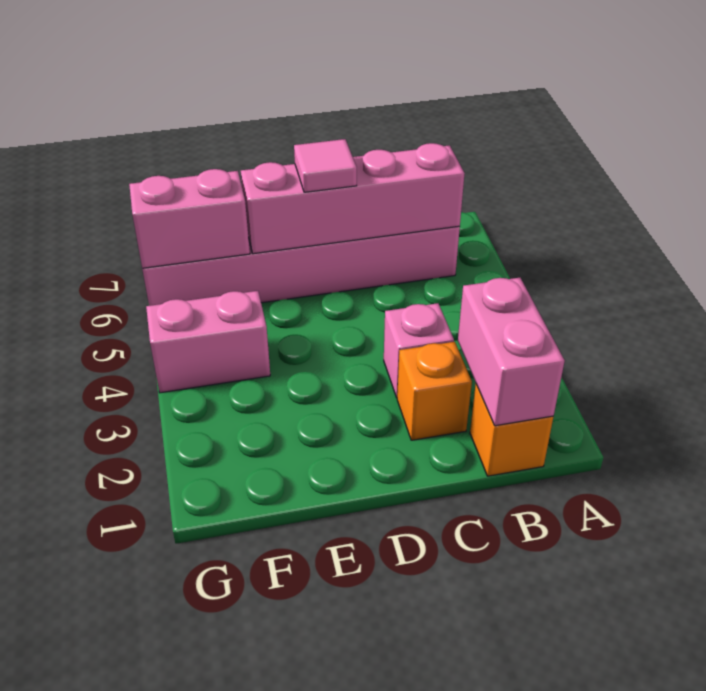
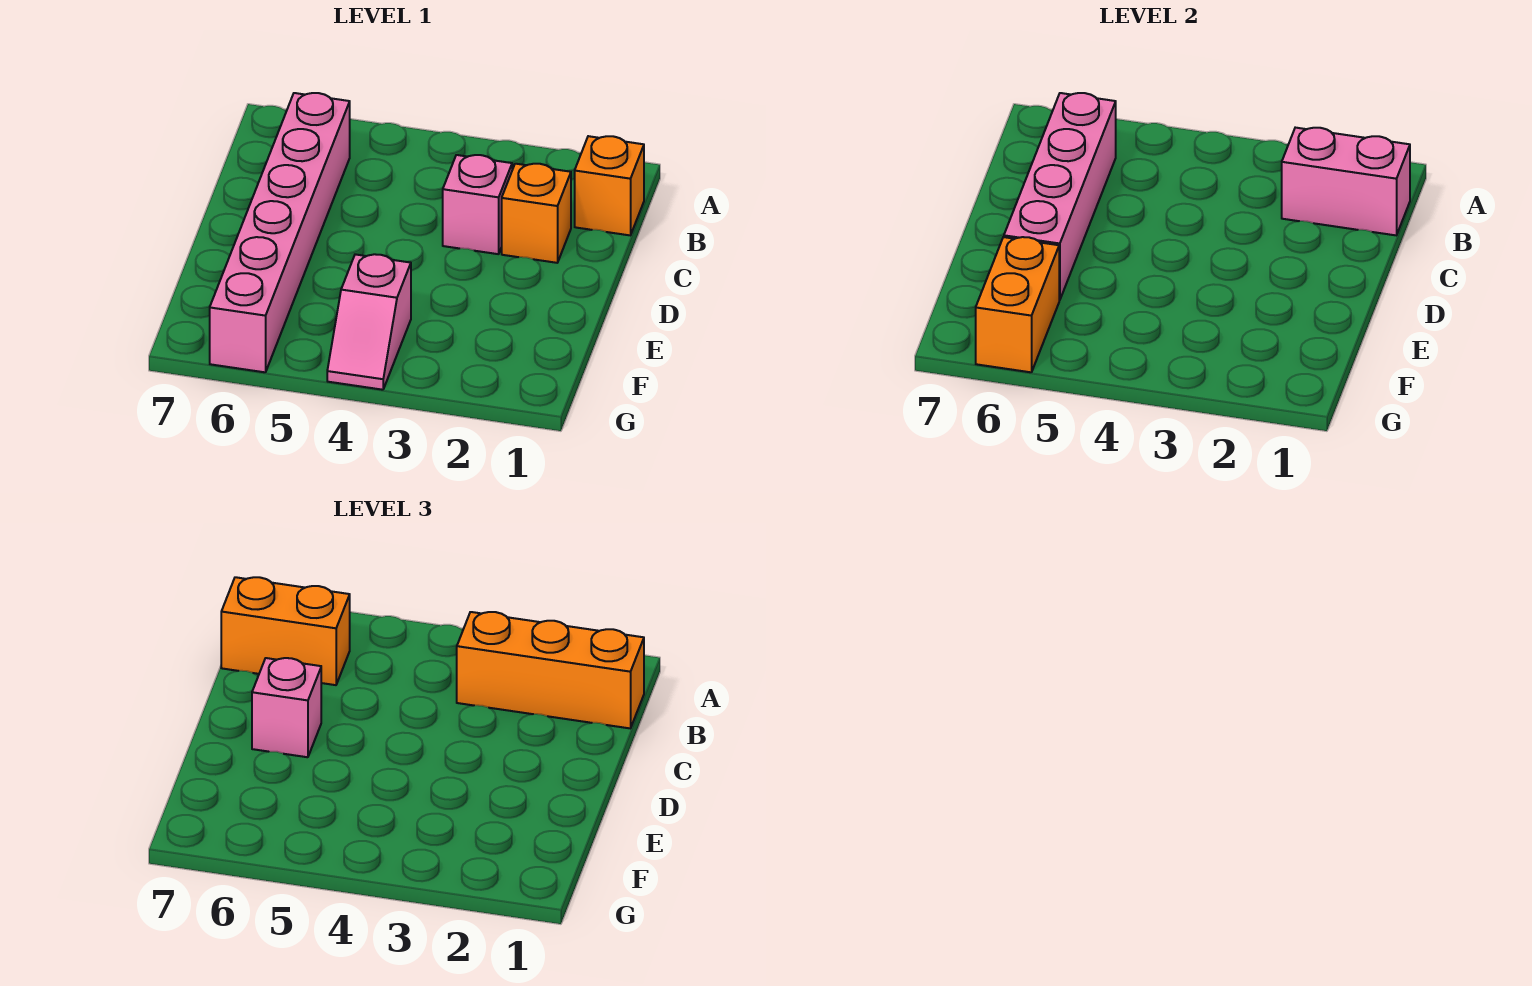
none -> orange brick B1:B3 level 3
none -> orange brick B6:B7 level 3
pink tile D6 level 3 -> pink brick D6 level 3
pink brick F4:G4 level 1 -> pink slope F4:G4 level 1 top F
pink brick F6:G6 level 2 -> orange brick F6:G6 level 2

